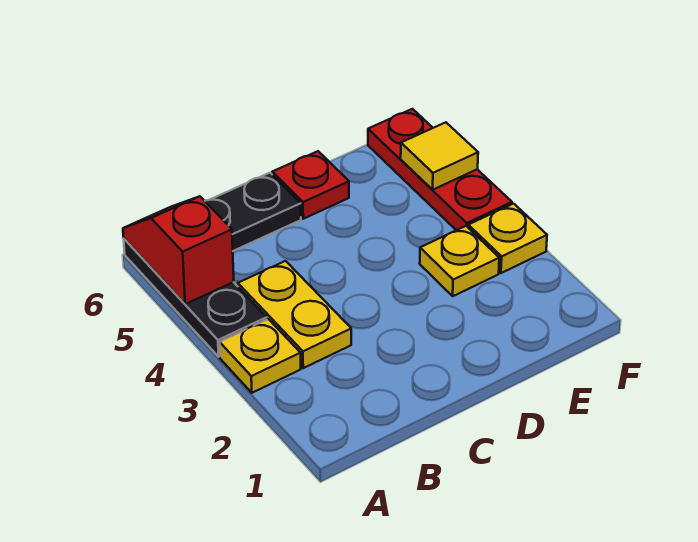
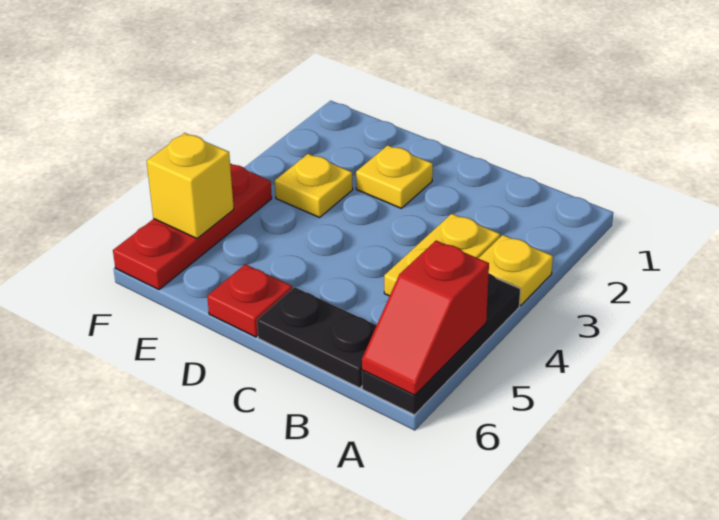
yellow plate F3 level 1 -> yellow plate D2 level 1
yellow tile F5 level 2 -> yellow brick F5 level 2

